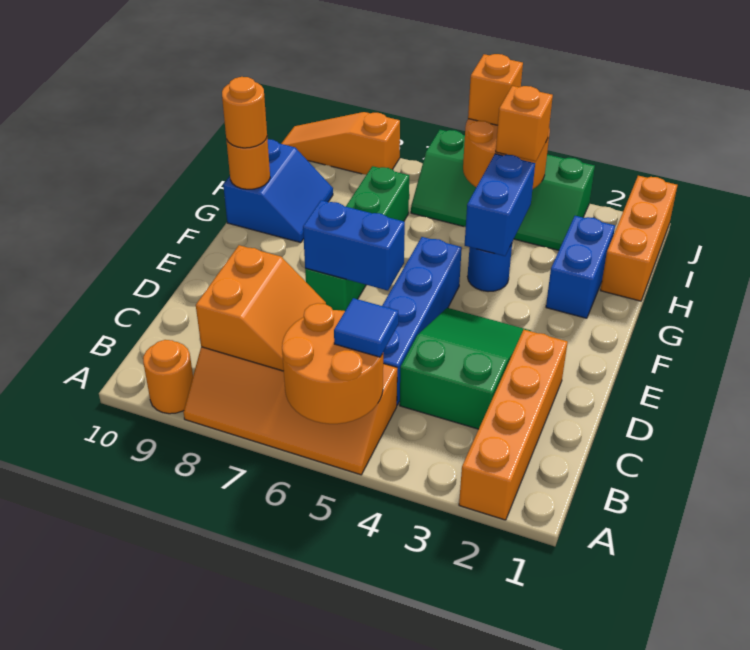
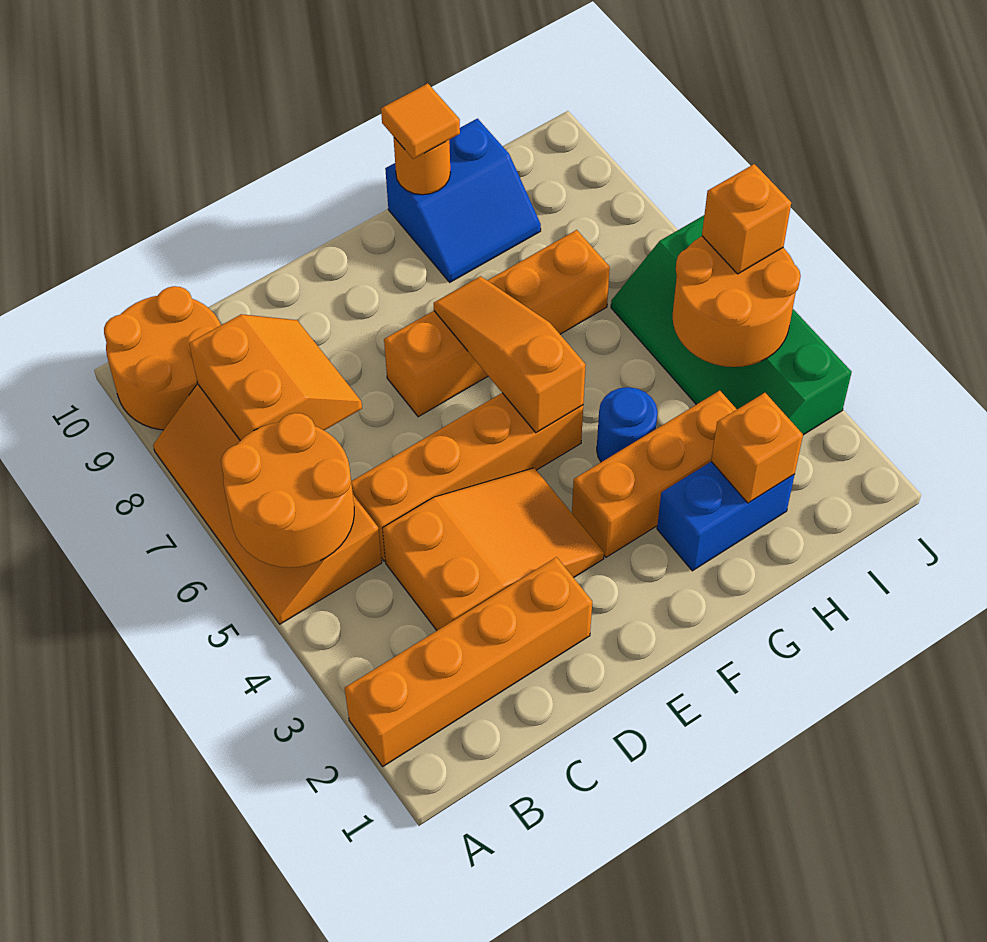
orange round brick A9 level 1 -> orange round brick A9:B10 level 1
blue tile B5 level 3 -> none
orange slope B7:C8 level 2 top 8 -> orange slope B7:C8 level 2 top B
green slope C3:E4 level 1 top C -> orange slope C3:E4 level 1 top C
blue brick C5:F5 level 1 -> orange brick C5:F5 level 1
blue brick E6:E7 level 2 -> none
green brick E7:H7 level 1 -> orange brick E7:H7 level 1
blue brick G4:H4 level 2 -> none
orange round brick G10 level 3 -> orange tile G10 level 3
orange brick H1:J1 level 1 -> orange brick F3:H3 level 1
orange brick I4 level 3 -> orange brick H2 level 2
orange slope J8:J10 level 1 top 8 -> orange slope F5:F7 level 2 top 5

